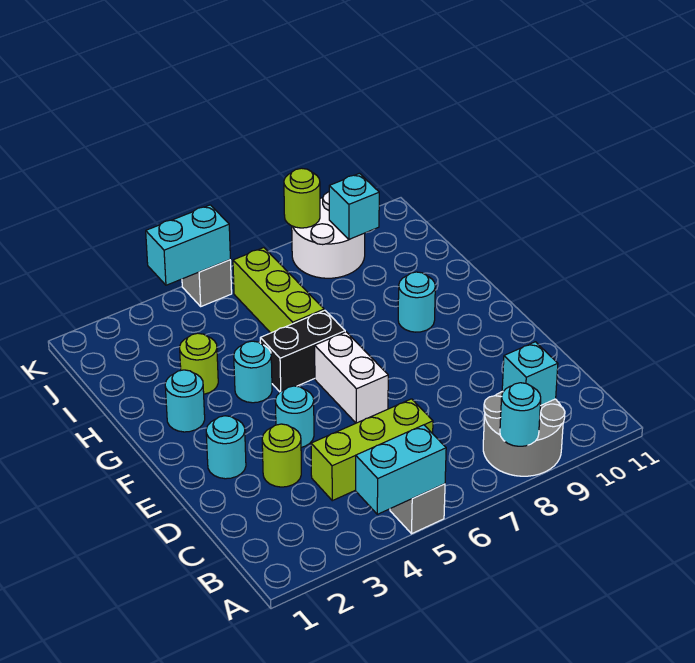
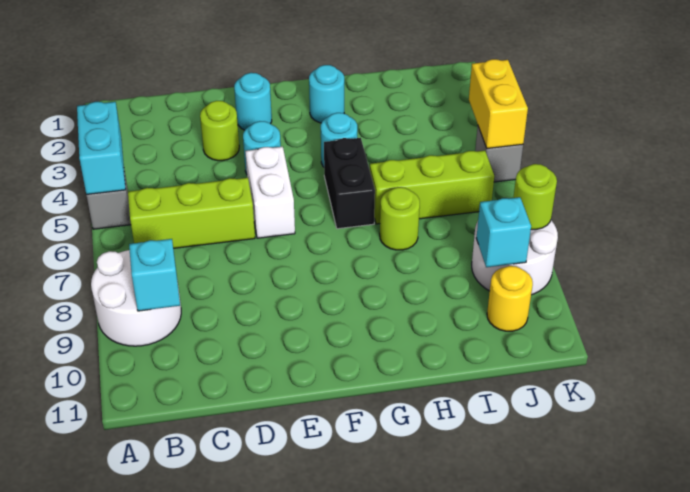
grey round brick A8:B9 level 1 -> white round brick A8:B9 level 1
cyan round brick A8 level 2 -> none
lime brick C4:C6 level 1 -> lime brick B6:D6 level 1
white brick E6:F6 level 1 -> white brick E5:E6 level 1
cyan round brick G9 level 1 -> none
lime round brick H3 level 1 -> lime round brick H7 level 1
none -> yellow round brick J10 level 1
cyan brick K4:K5 level 2 -> yellow brick K4:K5 level 2

